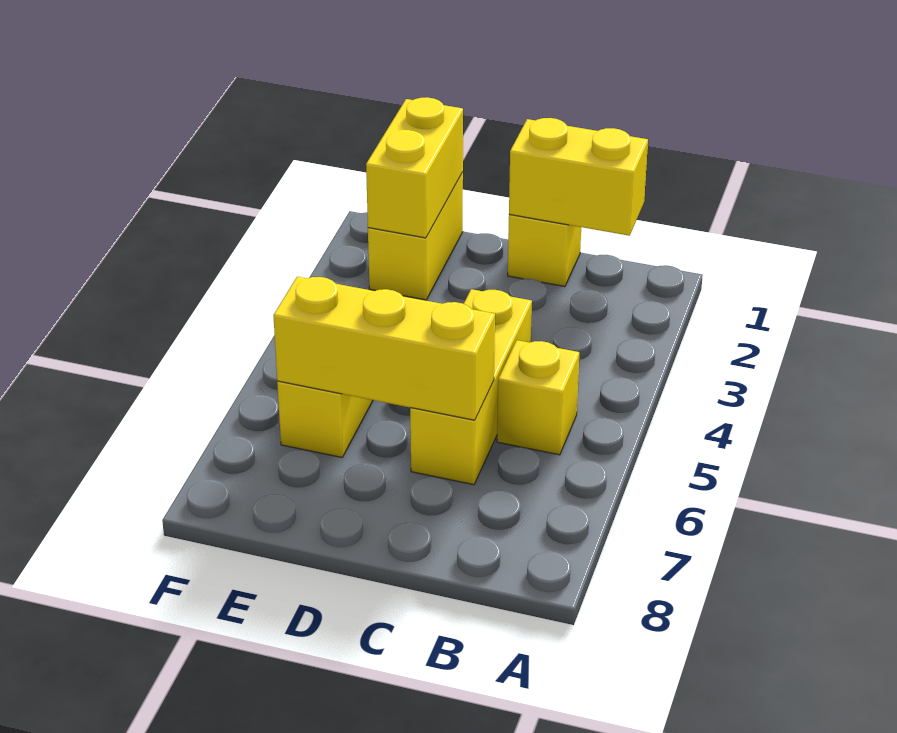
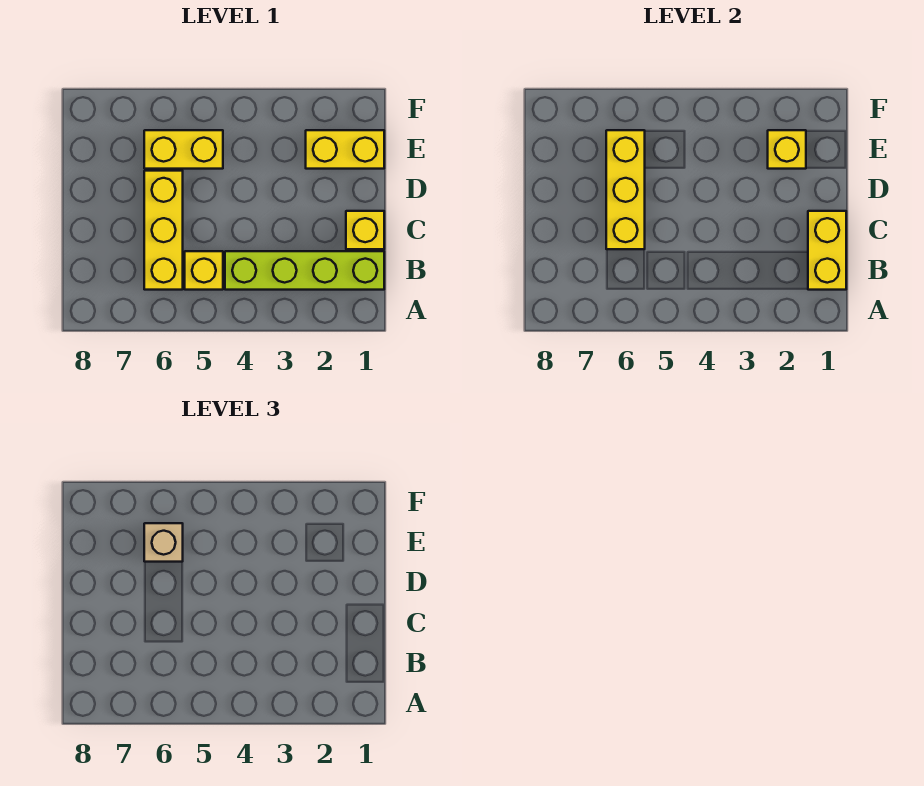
none -> lime brick B1:B4 level 1
yellow brick C4:C6 level 1 -> yellow brick B6:D6 level 1
yellow brick E1:E2 level 2 -> yellow brick E2 level 2
none -> tan brick E6 level 3

